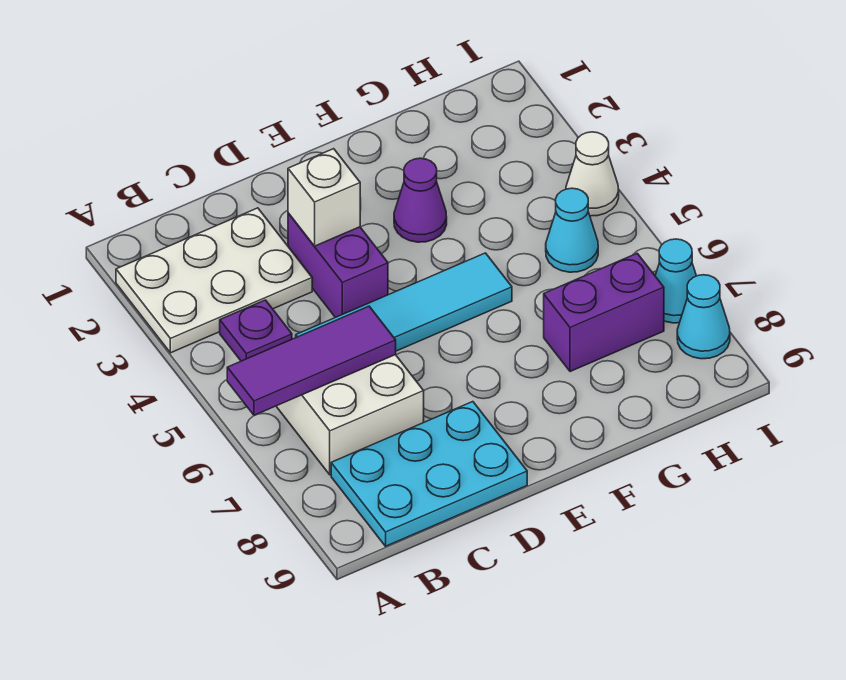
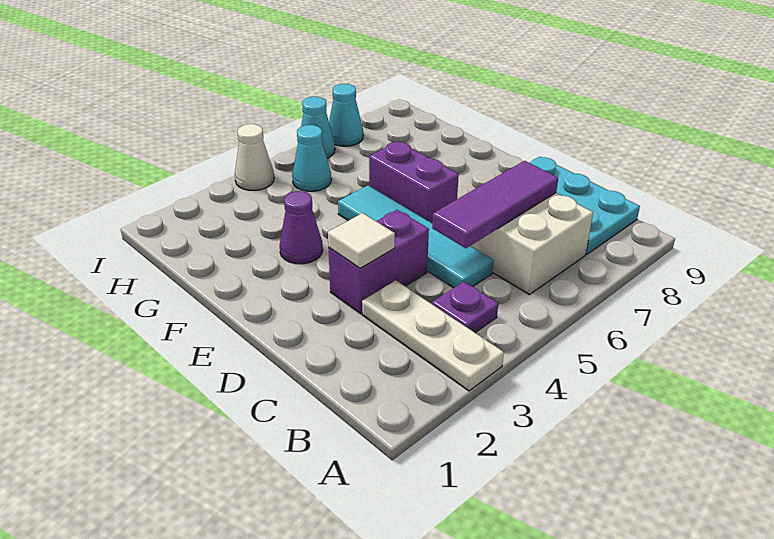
white plate A2:C3 level 1 -> white plate A3:C3 level 1
purple tile A6:C6 level 2 -> purple tile C5:C7 level 2
white brick D3 level 2 -> white tile D3 level 2
purple brick G7:H7 level 1 -> purple brick E6:F6 level 1
cyan cone I8 level 1 -> cyan cone I6 level 1

